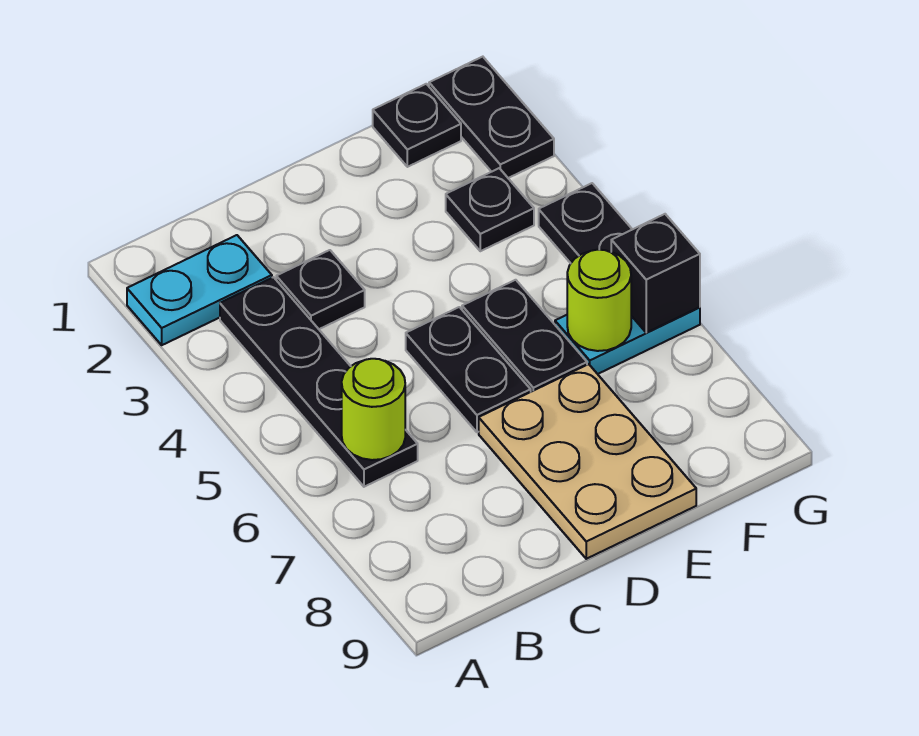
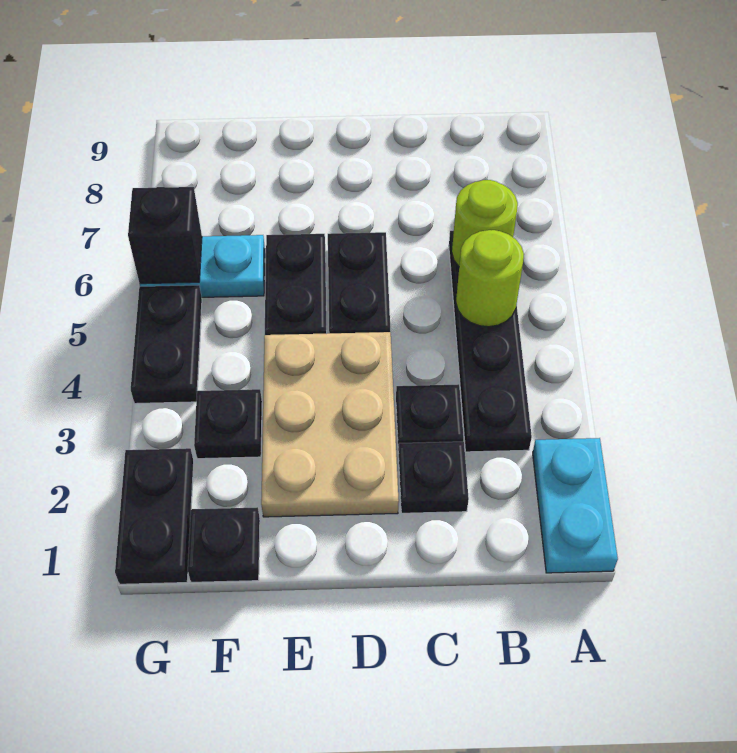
cyan plate A2:B2 level 1 -> cyan plate A1:A2 level 1
none -> black plate C2 level 1
tan plate D7:E9 level 1 -> tan plate D2:E4 level 1
lime round brick F6 level 2 -> lime round brick B5 level 2

